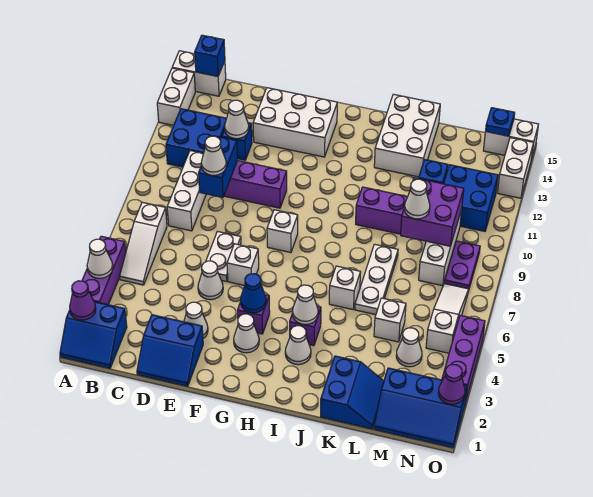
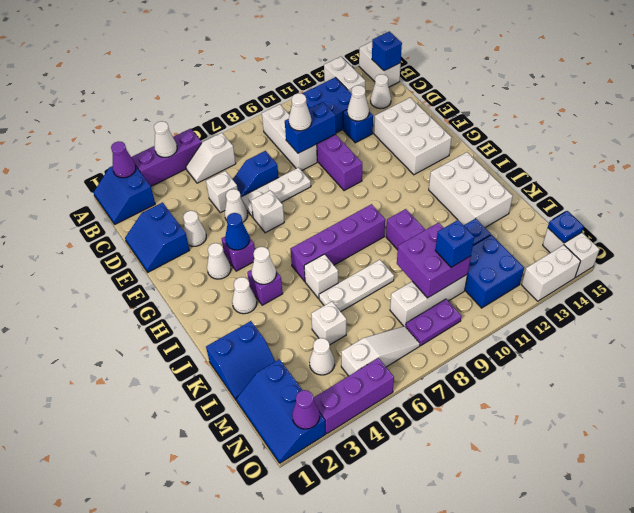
white brick A13:A14 level 1 -> white brick A13:B13 level 1
white slope B5:B7 level 1 top 7 -> white slope B5:B6 level 1 top 6
white brick C8:C10 level 1 -> white brick B9:D9 level 1
none -> blue slope D6:D7 level 1 top 7
white plate E6:E7 level 1 -> white plate E6:E8 level 1
white brick G8 level 1 -> white brick D5 level 1
none -> purple brick I6:I9 level 1
white brick J13:K15 level 1 -> white brick I13:K14 level 1
white cone L9 level 3 -> white cone C14 level 1
none -> blue brick M10 level 3

